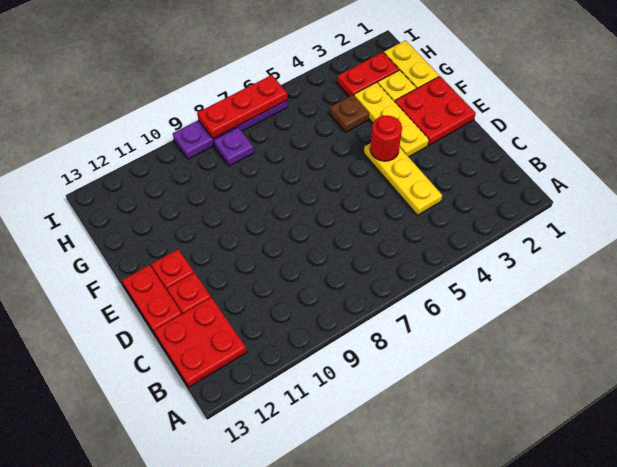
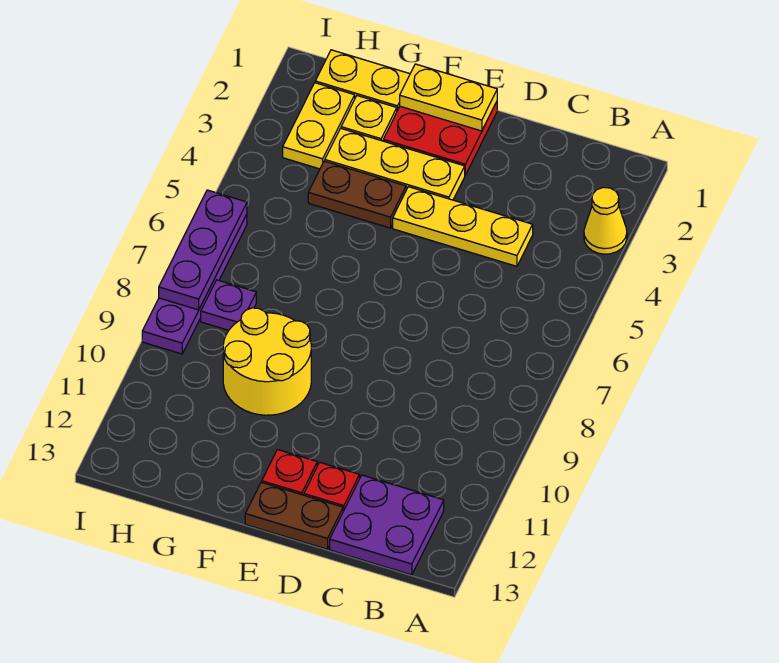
none -> yellow cone A3 level 1
red plate B12:C13 level 1 -> purple plate B12:C13 level 1
red plate D13:E13 level 1 -> brown plate D13:E13 level 1
none -> yellow plate E1:F1 level 2
red round brick E4 level 2 -> none
none -> yellow round brick F9:G10 level 1
brown plate G4 level 1 -> brown plate F4:G4 level 1
red plate H2:H3 level 1 -> yellow plate H2:H3 level 1
red plate I6:I8 level 2 -> purple plate I6:I8 level 2

